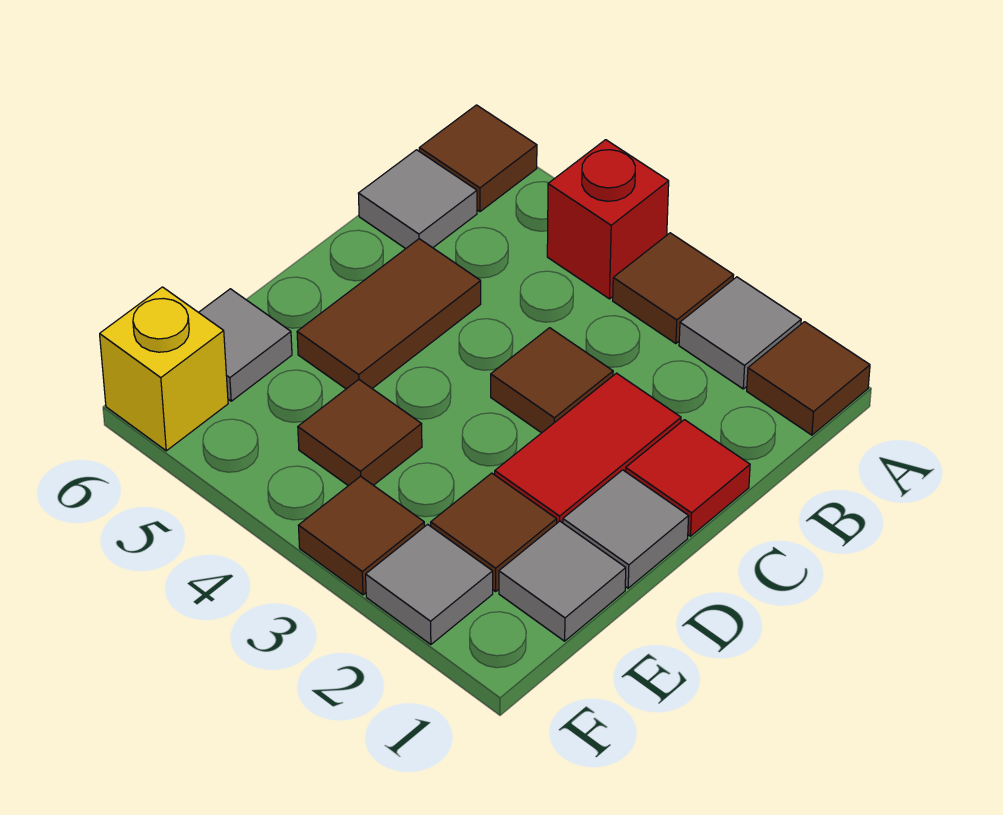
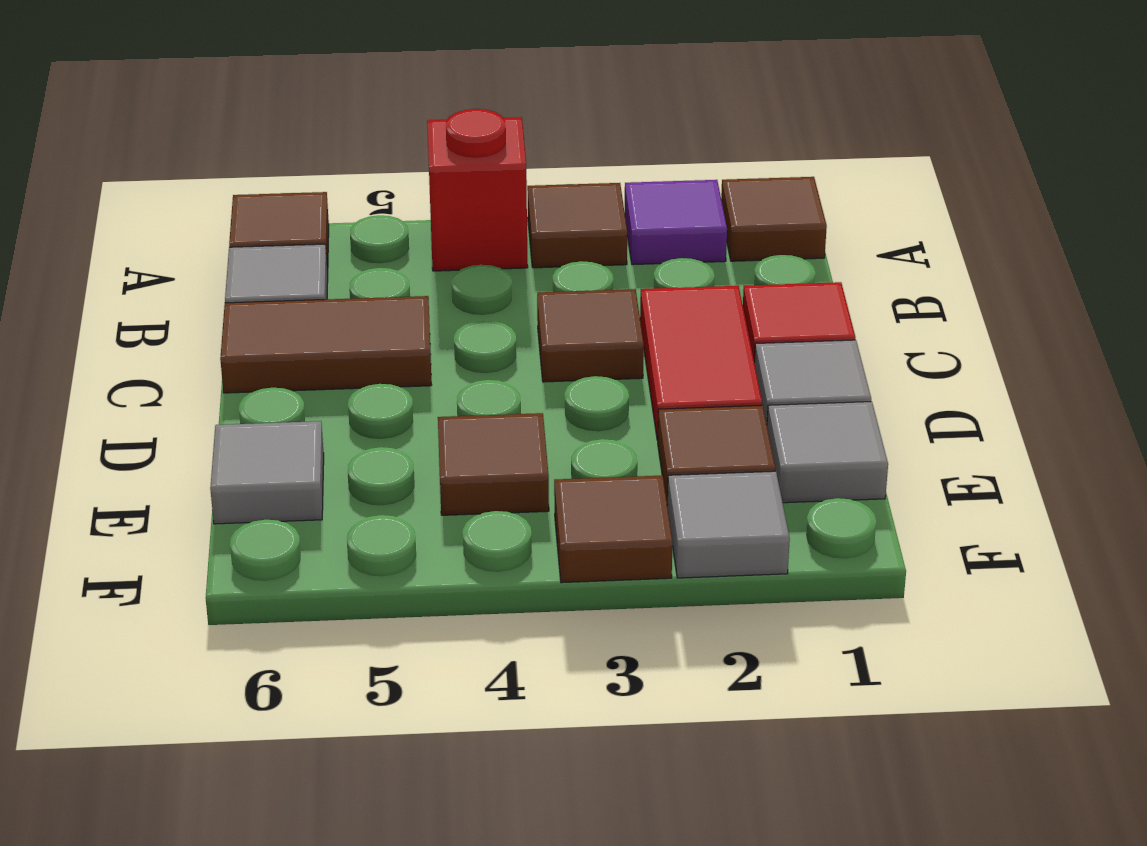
grey tile A2 level 1 -> purple tile A2 level 1
brown tile C5:D5 level 1 -> brown tile C5:C6 level 1
yellow brick F6 level 1 -> none

